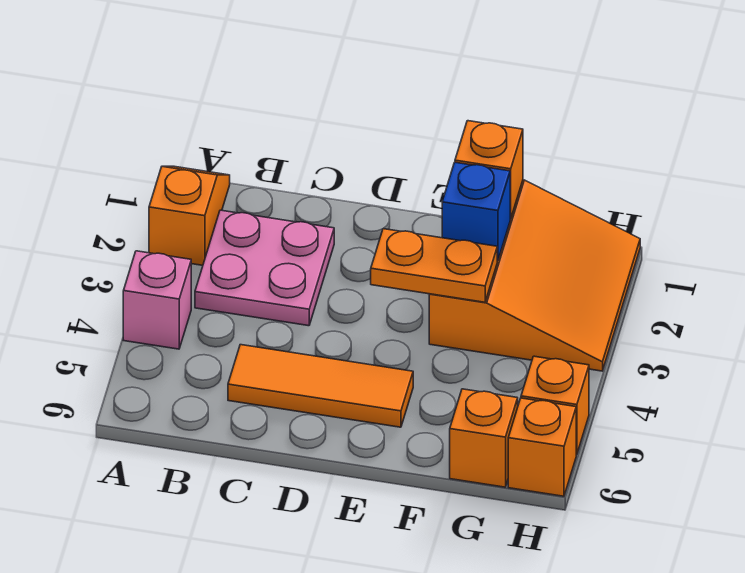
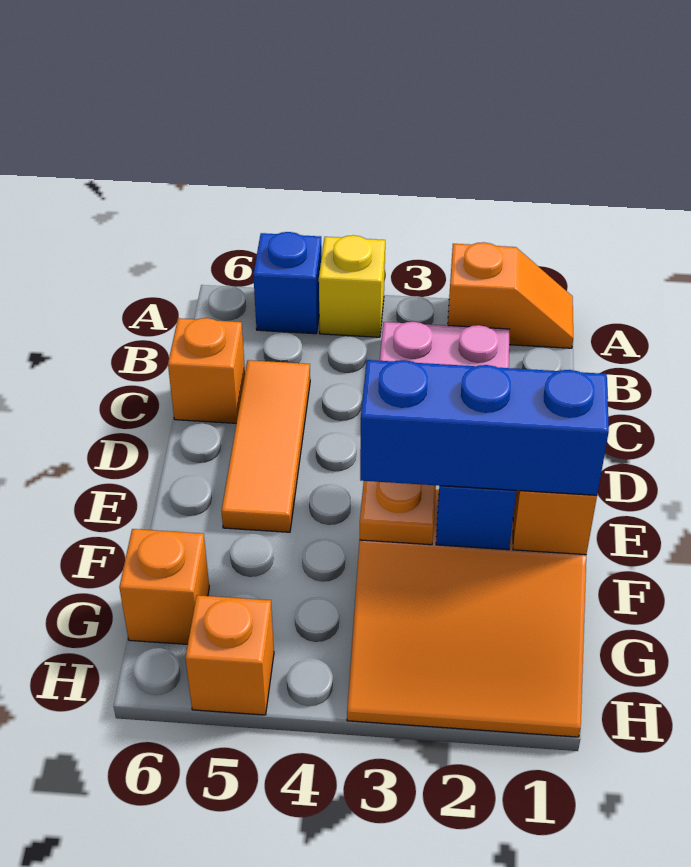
pink brick A4 level 1 -> yellow brick A4 level 1
none -> blue brick A5 level 1
none -> blue brick F1:F3 level 3
orange brick H6 level 1 -> orange brick C6 level 1

